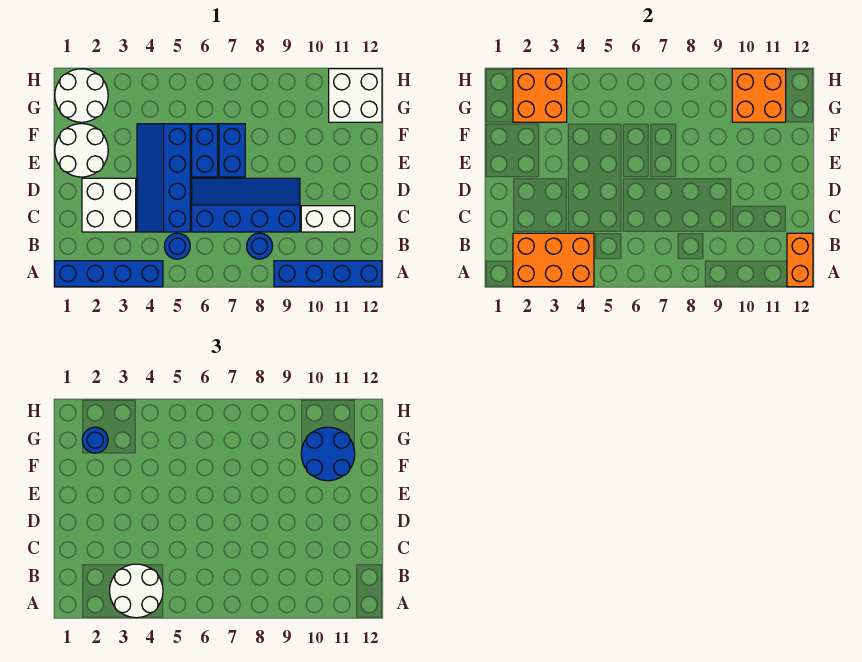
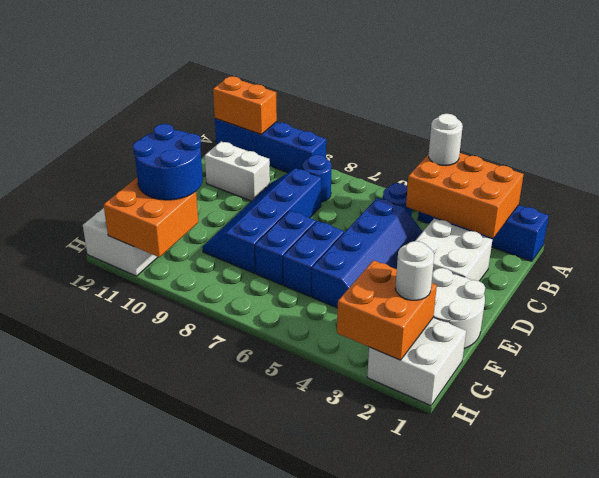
white round brick A3:B4 level 3 -> white round brick A4 level 3
orange brick A12:B12 level 2 -> orange brick A11:A12 level 2
blue slope C6:D9 level 1 top C -> blue slope C8:F9 level 1 top 8
white round brick G1:H2 level 1 -> white brick G1:H2 level 1
blue round brick G2 level 3 -> white round brick G2 level 3

